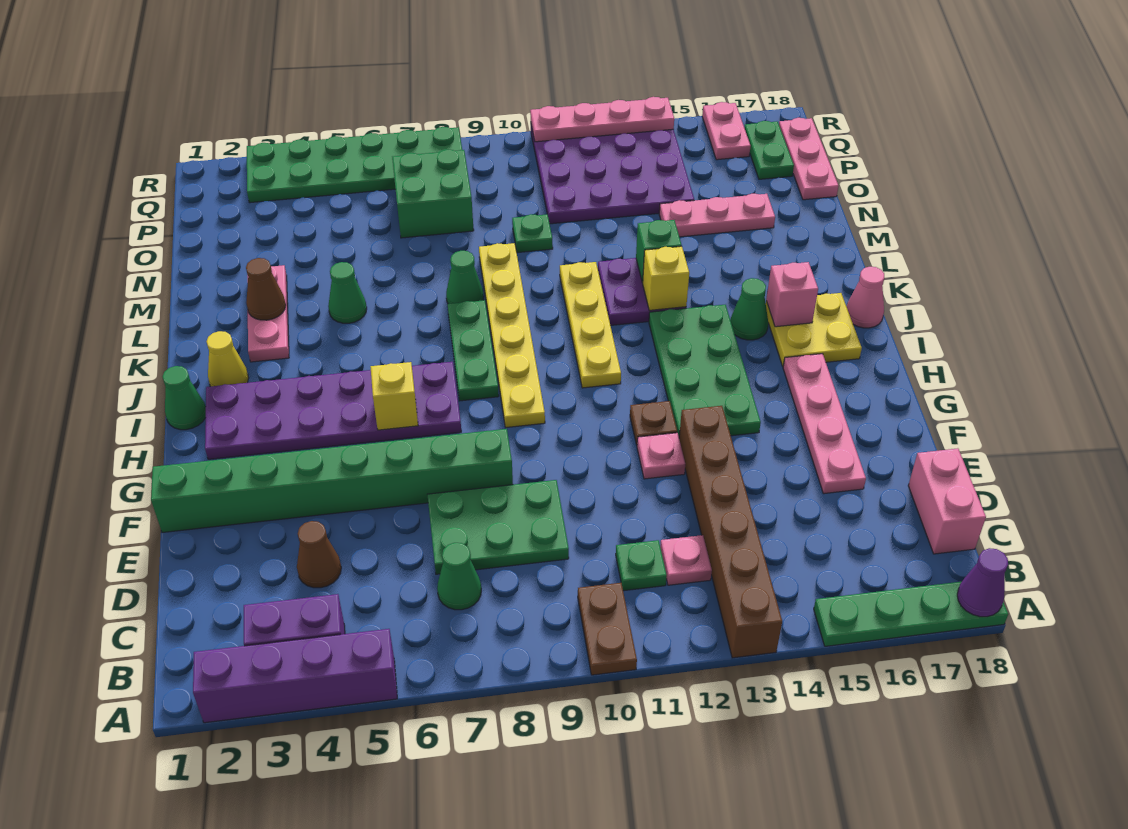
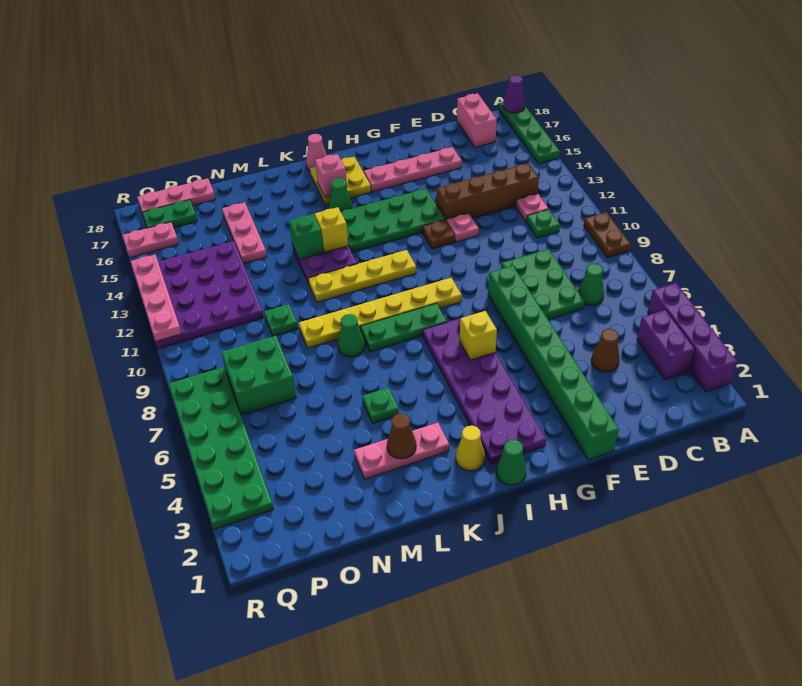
brown plate A10:B10 level 1 -> brown plate A9:A10 level 1
brown brick A13:F13 level 1 -> brown brick C13:F13 level 1
pink brick C18:D18 level 1 -> pink brick C17:C18 level 1
green cone L5 level 1 -> green plate L5 level 1

